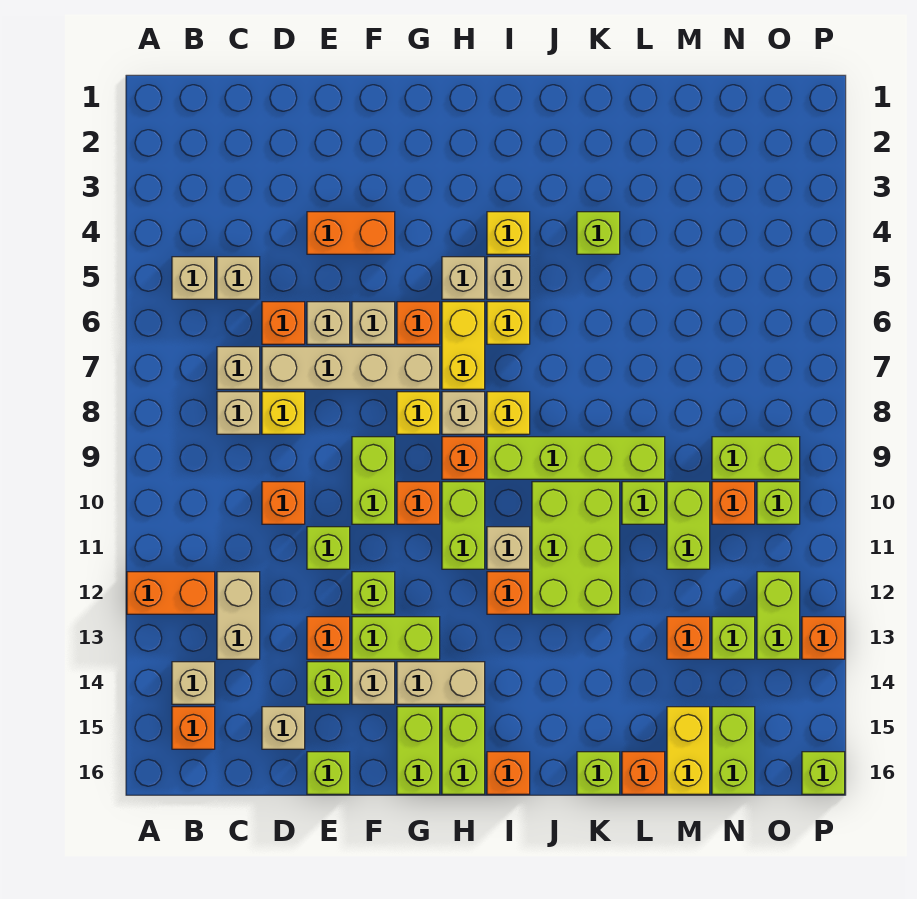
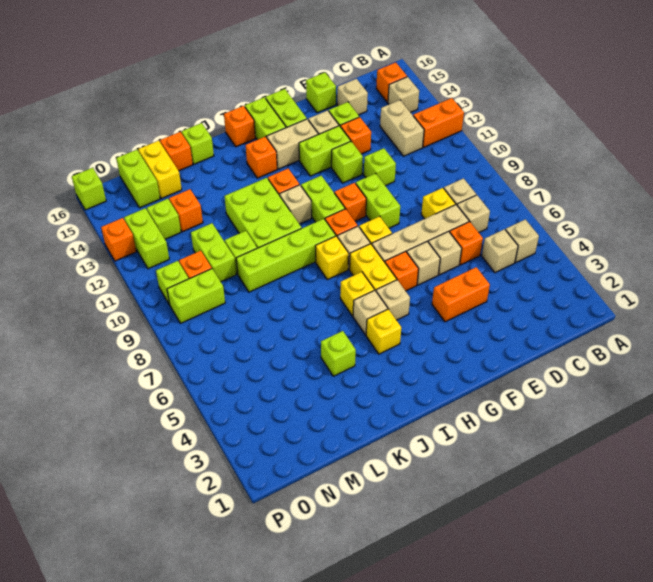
orange brick D10 level 1 -> orange brick I14 level 1

